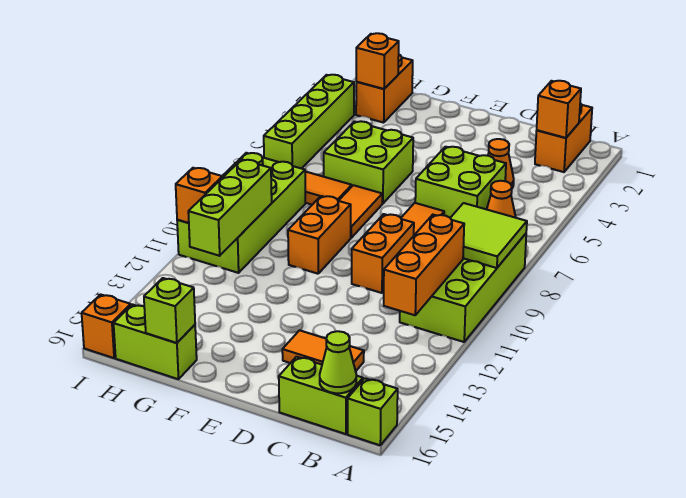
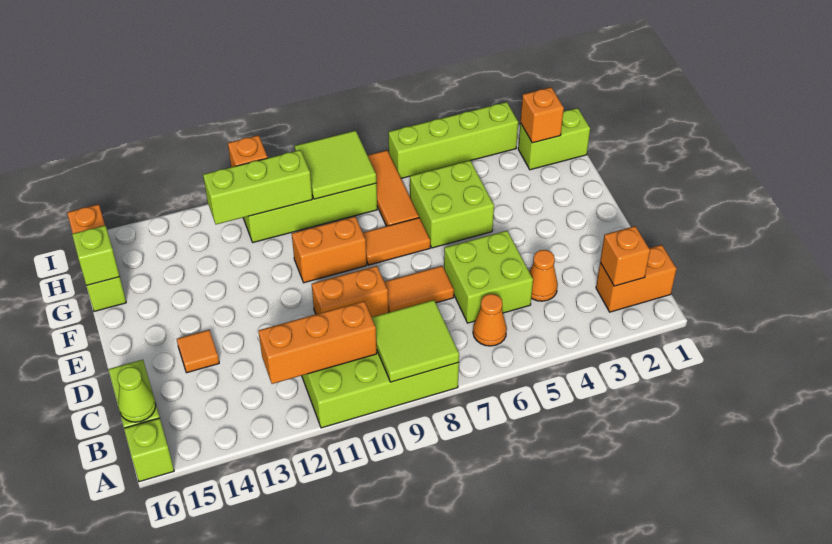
orange tile C14:D14 level 1 -> orange tile D14 level 1
orange brick H1:H2 level 1 -> lime brick H1:H2 level 1
none -> lime tile H8:I9 level 2

